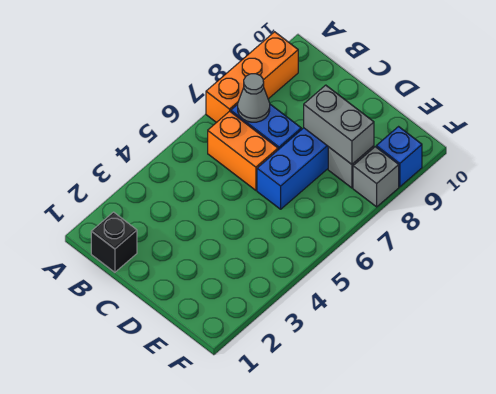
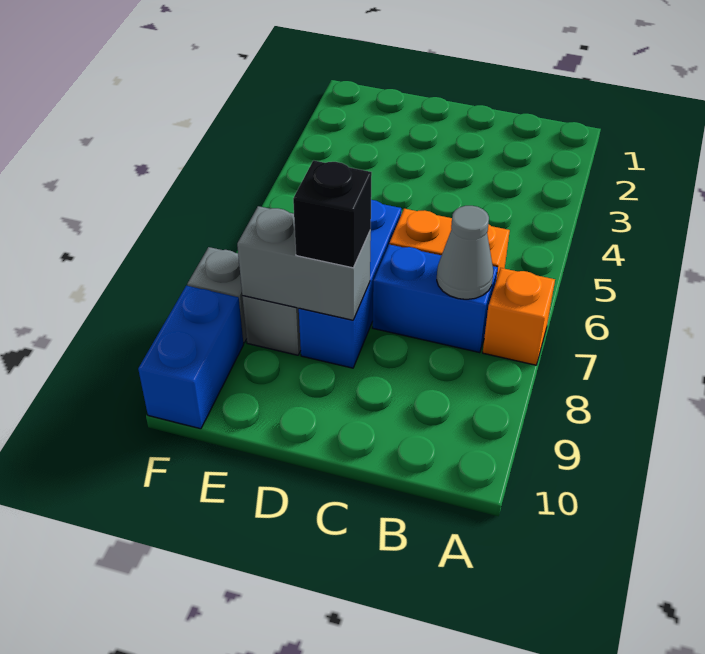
orange brick A7:A9 level 1 -> orange brick A7 level 1
black brick B1 level 1 -> black brick D8 level 3
blue brick F9 level 1 -> blue brick F9:F10 level 1

